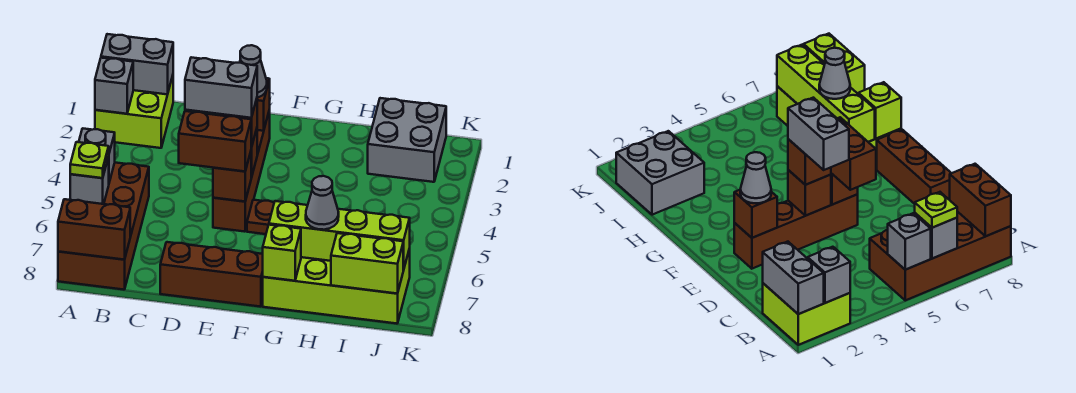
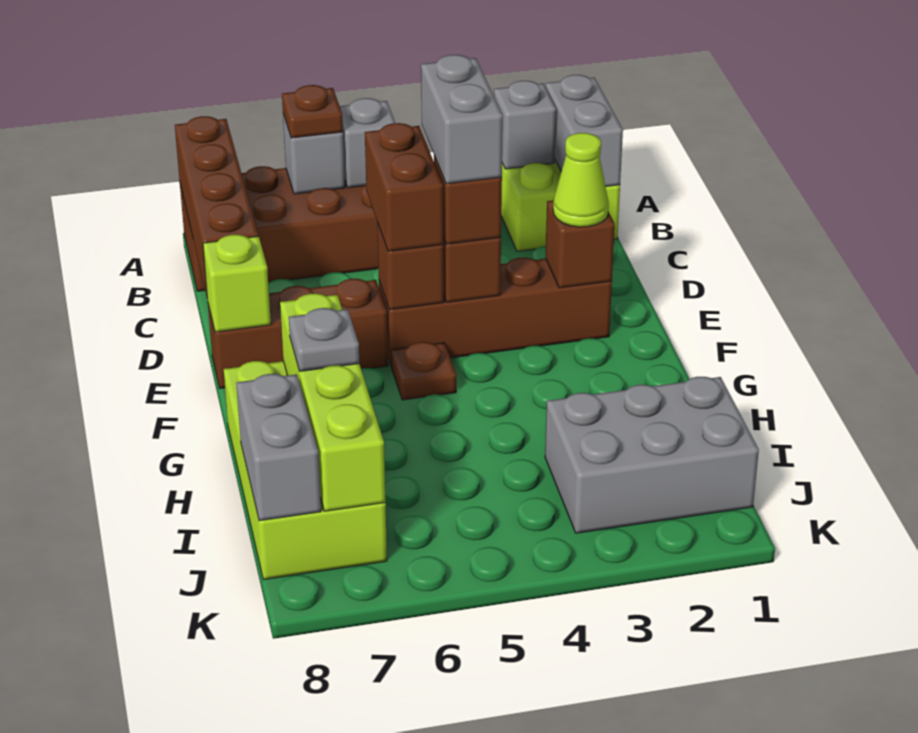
lime plate A6 level 3 -> brown plate A6 level 3
brown brick A8:B8 level 2 -> brown brick A8:D8 level 2
brown brick D8:F8 level 1 -> brown brick E6:E8 level 1
grey cone E2 level 3 -> lime cone E2 level 3
lime brick G8 level 2 -> lime brick E8 level 2
grey cone H7 level 3 -> grey plate H7 level 3
grey brick I1:J2 level 1 -> grey brick I1:J3 level 1
lime brick I8:J8 level 2 -> grey brick I8:J8 level 2

